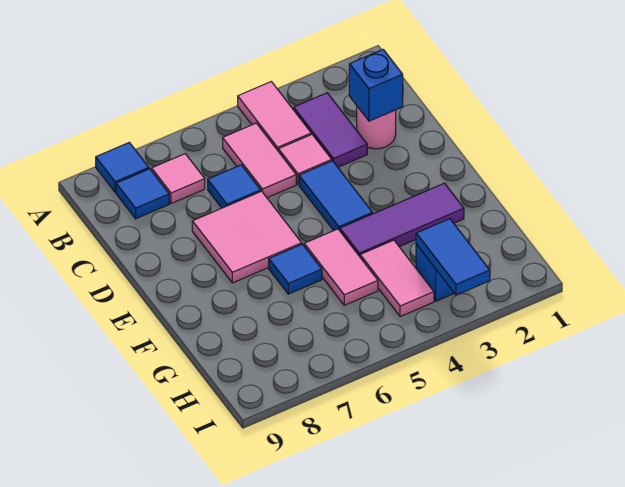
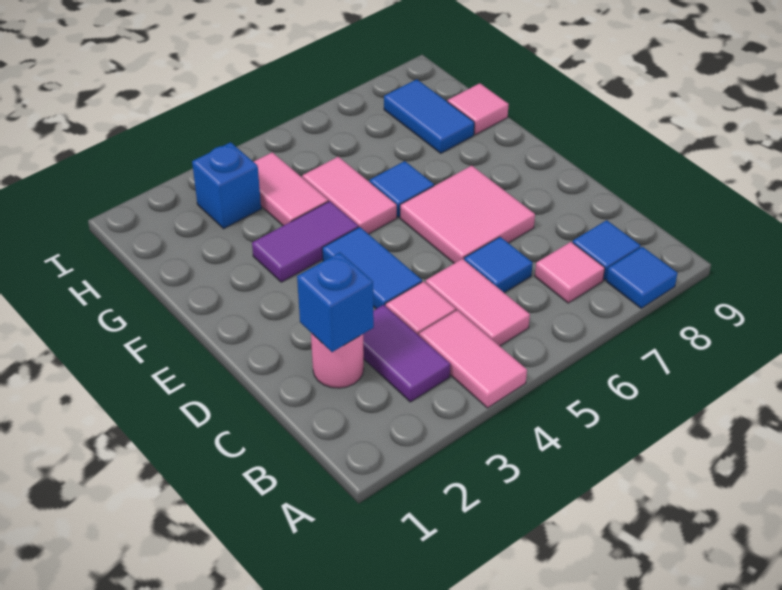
purple tile F2:F4 level 1 -> purple tile F3:F4 level 1
none -> pink tile G9 level 1
blue tile H3:I3 level 2 -> blue tile G8:H8 level 1

